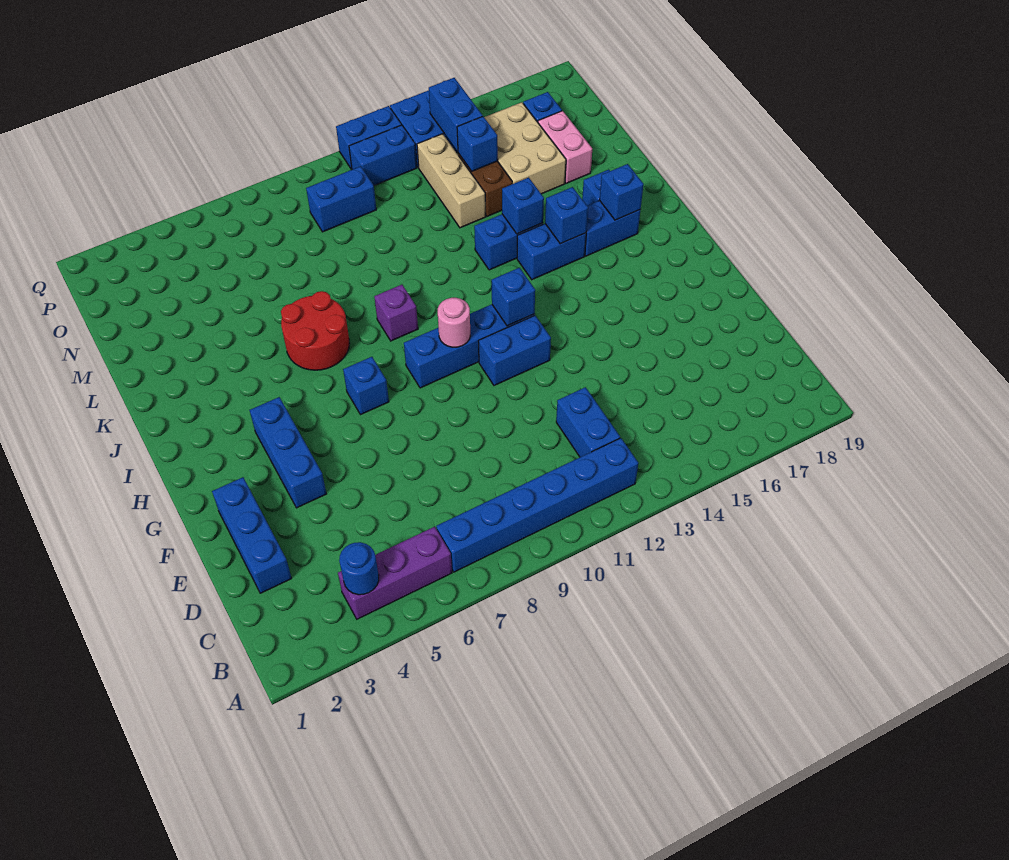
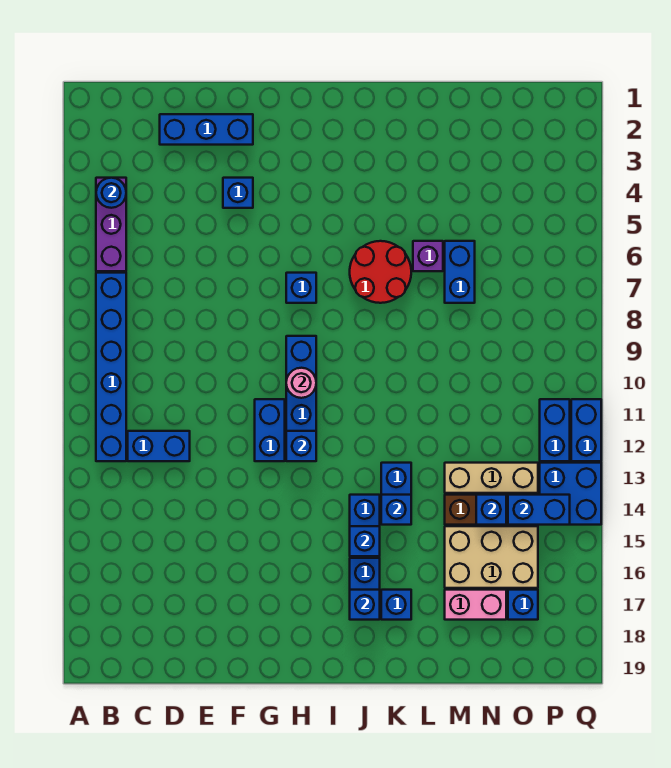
blue brick F4:H4 level 1 -> blue brick F4 level 1
purple brick J9 level 1 -> purple brick L6 level 1
blue brick O9:O10 level 1 -> blue brick M6:M7 level 1

